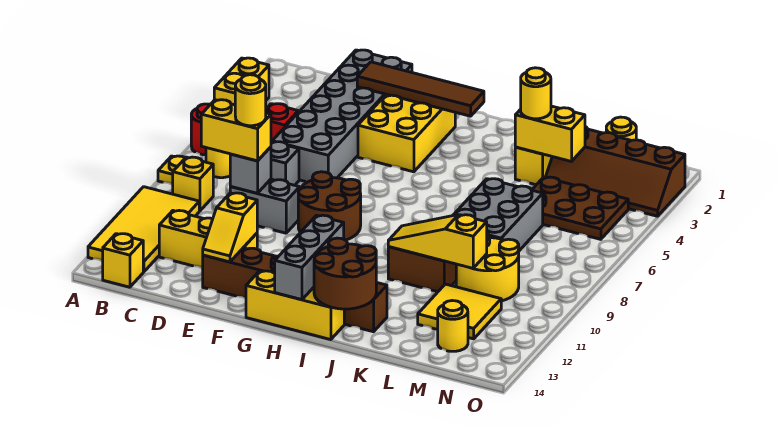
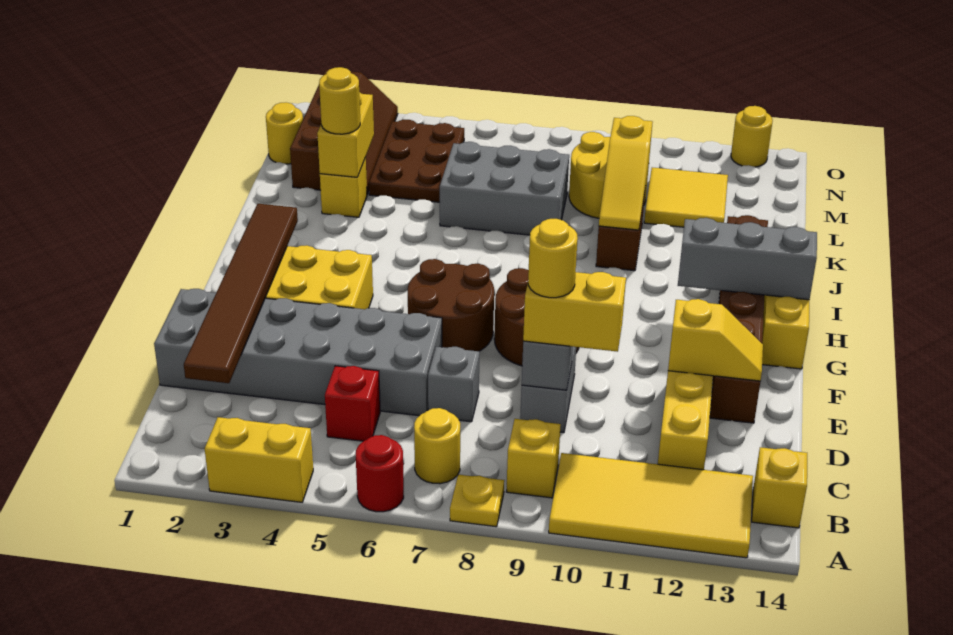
yellow brick C9:D9 level 3 -> yellow brick D9:D10 level 3
brown tile E2:H2 level 2 -> brown tile C2:H2 level 2
brown round brick I13:J14 level 2 -> brown round brick F6:G7 level 1
yellow round brick M13 level 1 -> yellow round brick O13 level 1

